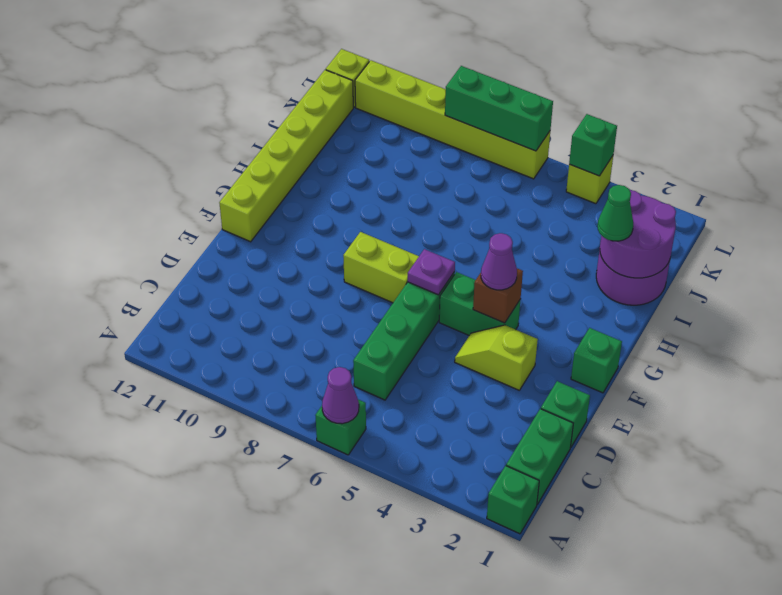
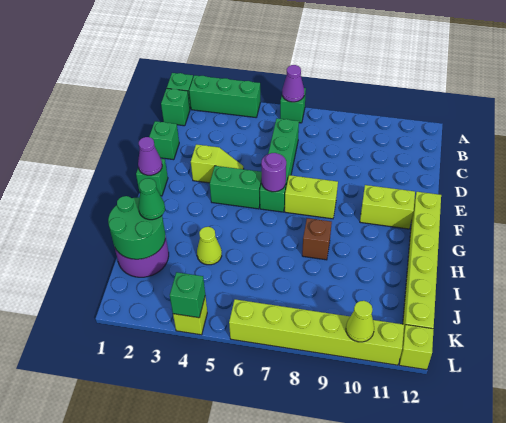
green brick B1:C1 level 1 -> green brick B1 level 1
brown brick F4 level 2 -> brown brick H8 level 1
purple cone F4 level 3 -> purple cone F1 level 2
purple plate F6 level 2 -> purple round brick F6 level 2
none -> lime brick F10:F11 level 1
purple round brick I1:J2 level 2 -> green round brick I1:J2 level 2
none -> lime cone I4 level 1
green brick L6:L8 level 2 -> green brick A2:A4 level 1
none -> lime cone L10 level 2

